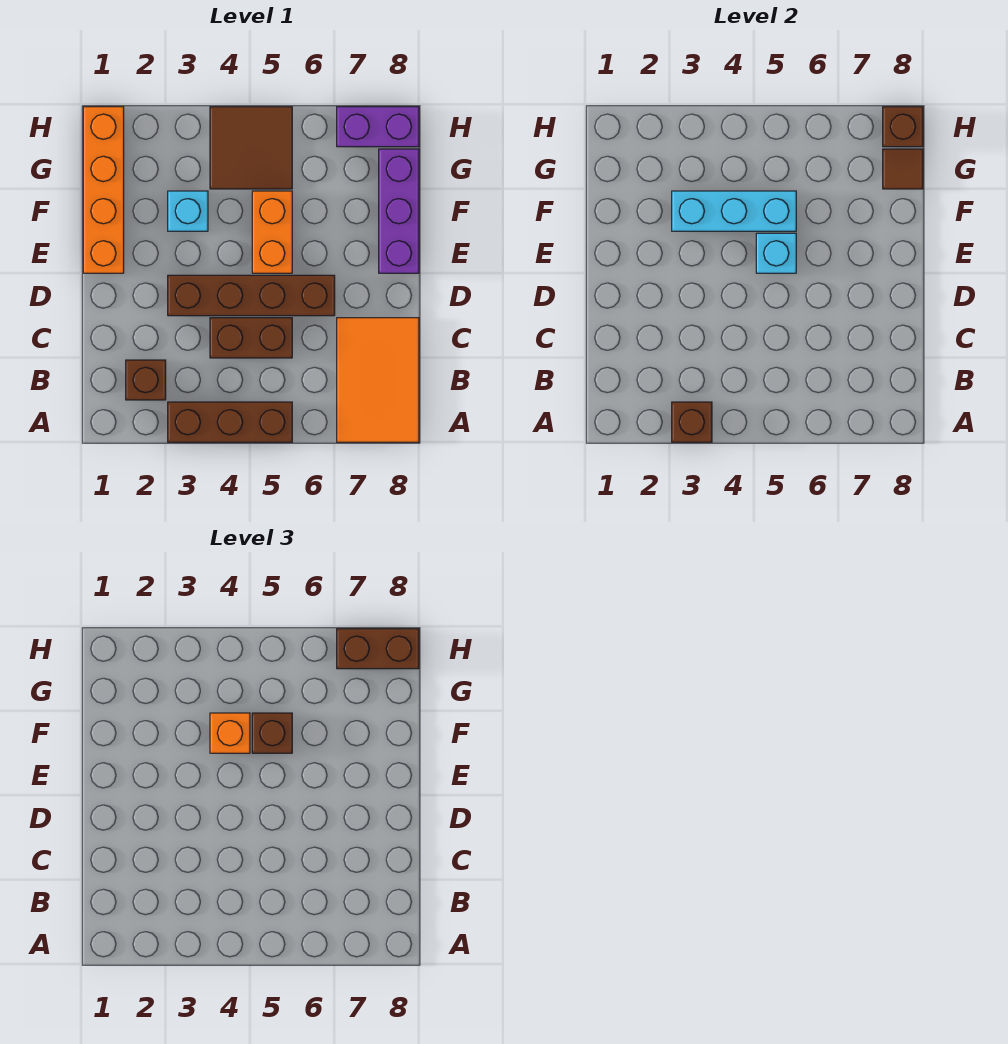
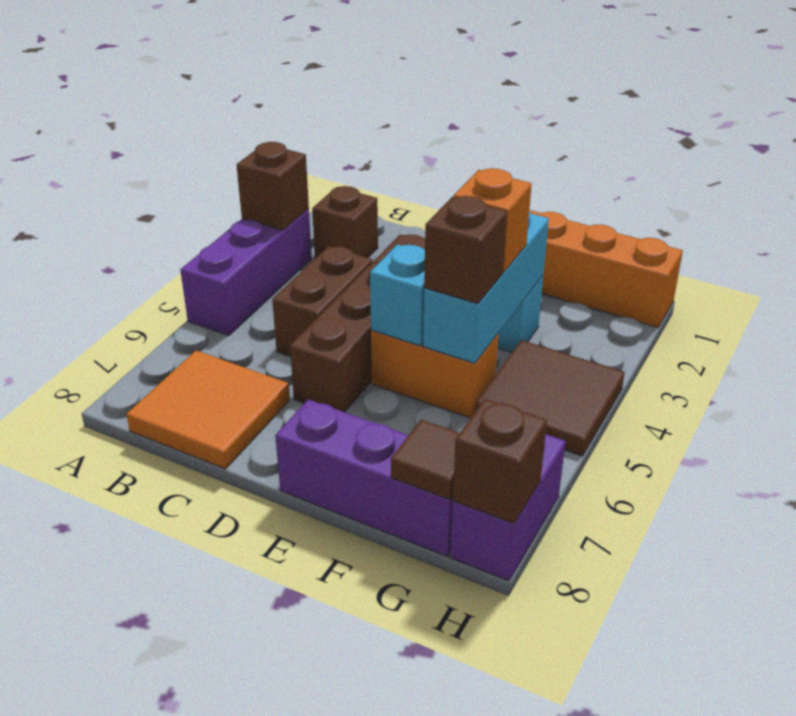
brown brick A3:A5 level 1 -> purple brick A3:A5 level 1
orange tile A7:C8 level 1 -> orange tile B7:C8 level 1
brown brick H7:H8 level 3 -> none

